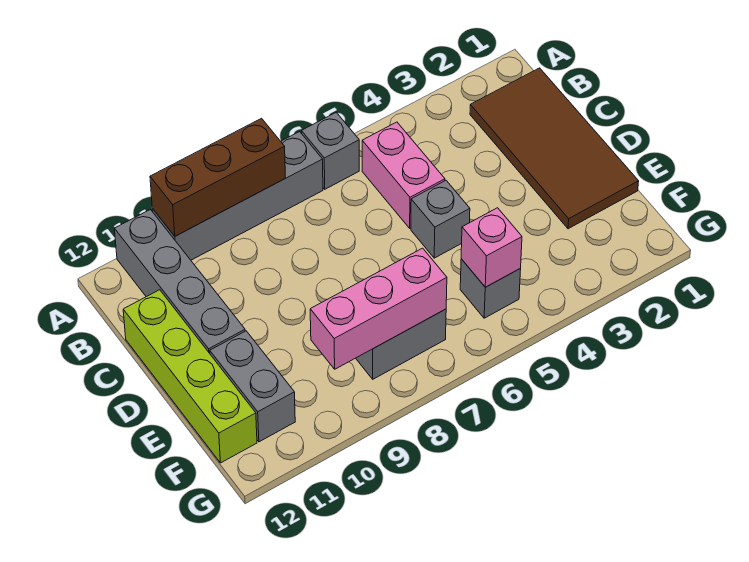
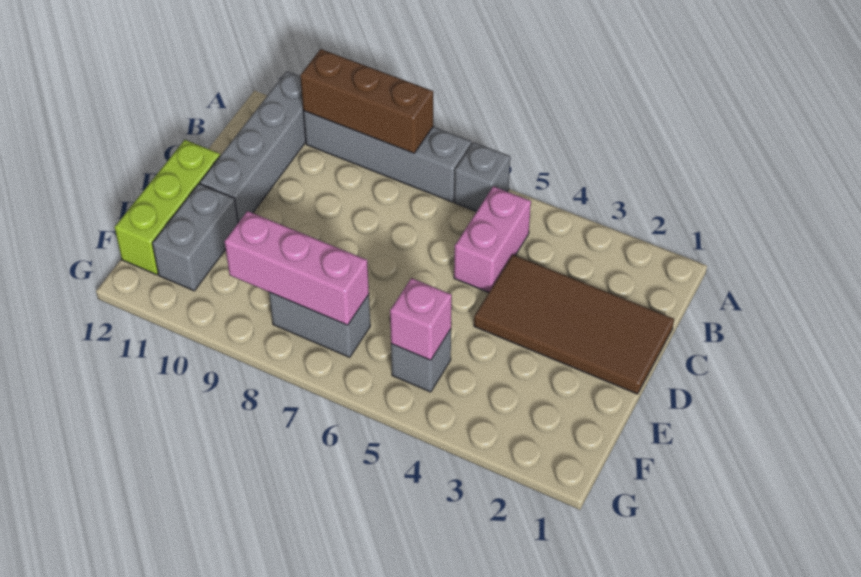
brown tile B1:E2 level 1 -> brown tile C1:D4 level 1
lime brick C12:F12 level 1 -> lime brick D12:F12 level 1
grey brick D5 level 1 -> none

